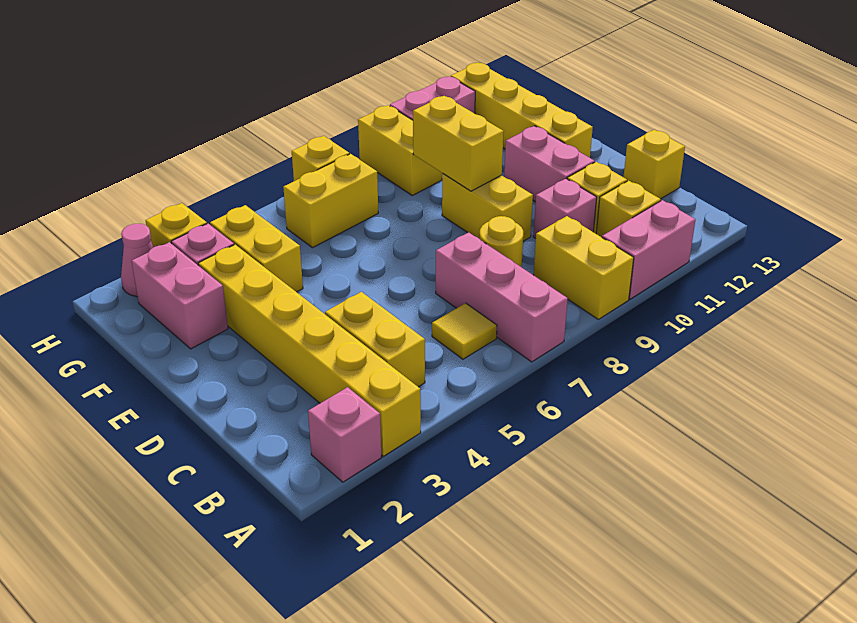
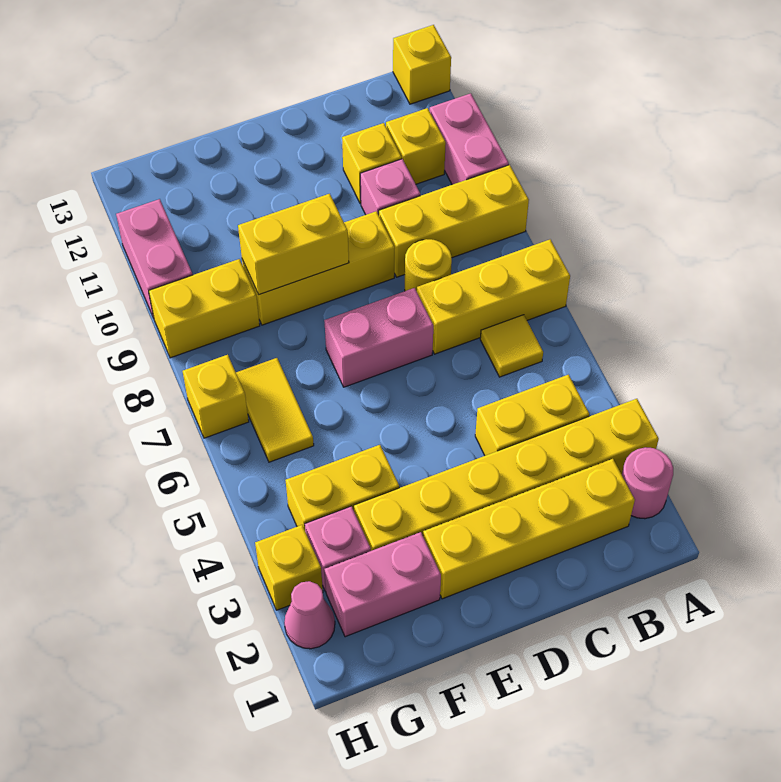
pink brick A2 level 1 -> pink round brick A2 level 1
pink brick A7:C7 level 1 -> yellow brick A7:C7 level 1
yellow brick A9:B9 level 1 -> yellow brick A9:C9 level 1
yellow brick C13 level 1 -> yellow brick A13 level 1
yellow brick D9:E9 level 1 -> yellow brick D9:F9 level 1
pink brick D11:E11 level 1 -> pink brick D7:E7 level 1
yellow brick E12:H12 level 1 -> yellow brick B2:E2 level 1
yellow brick G6:G7 level 1 -> yellow tile G6:G7 level 1

